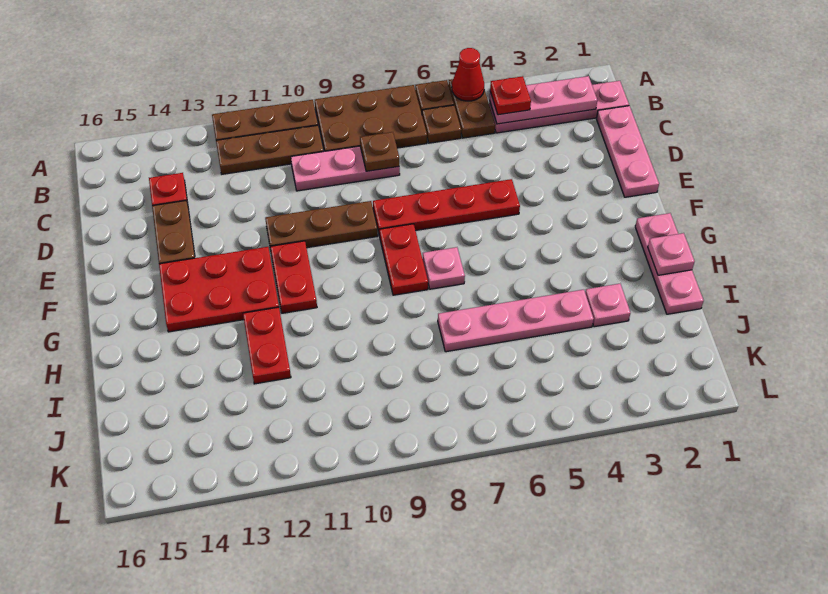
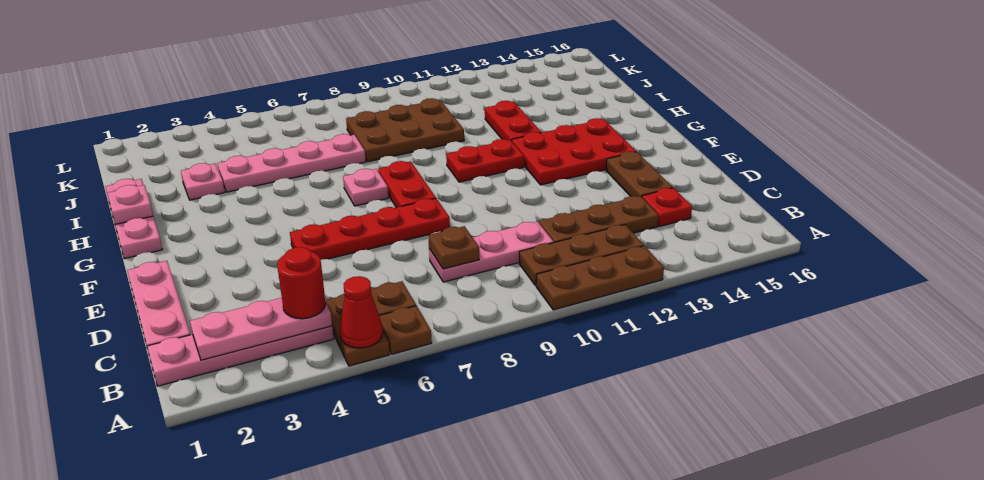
brown plate A7:B9 level 1 -> brown plate I8:J10 level 1
red plate B4 level 3 -> red round brick B4 level 3
brown plate E9:E11 level 1 -> brown plate C11:C13 level 1
red plate F11:G11 level 1 -> red plate G10:G11 level 1

